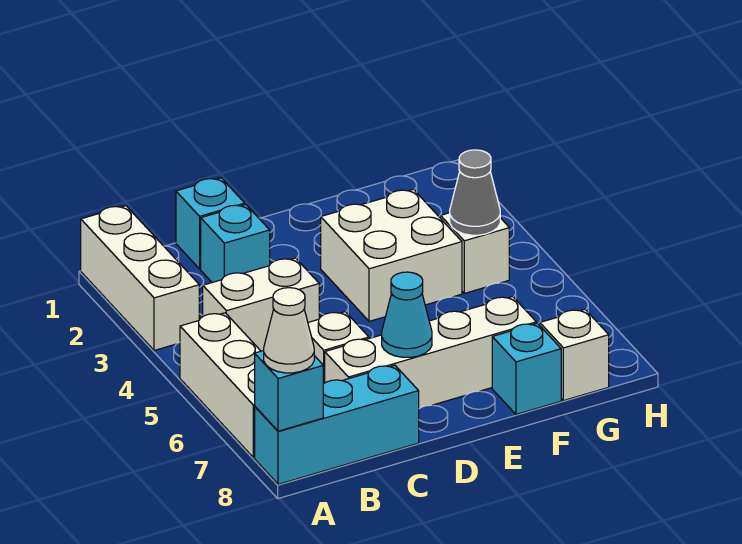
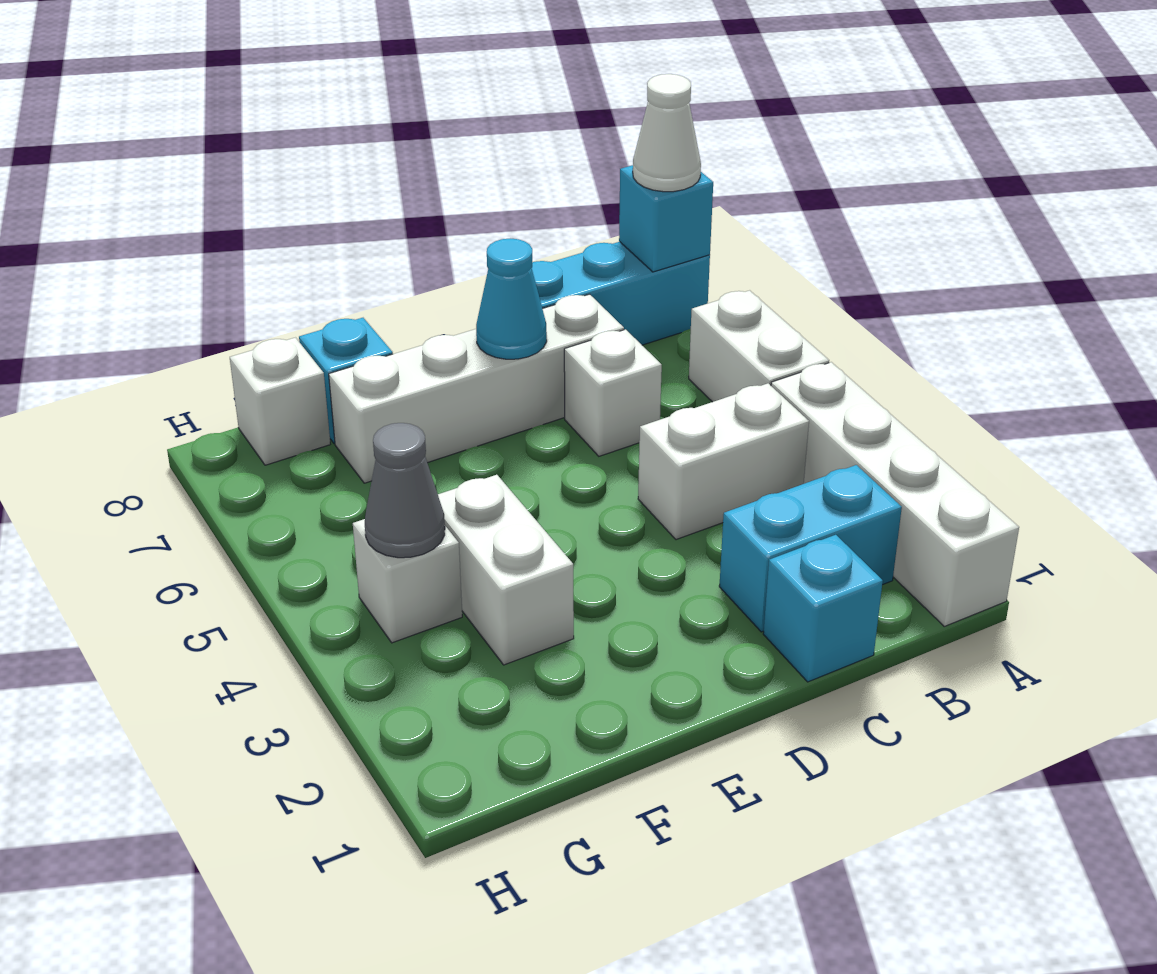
white brick A1:A3 level 1 -> white brick A1:A4 level 1
white brick A5:A7 level 1 -> white brick A5:A6 level 1
cyan brick C2 level 1 -> cyan brick B2:C2 level 1
white brick E3:F4 level 1 -> white brick F3:F4 level 1

